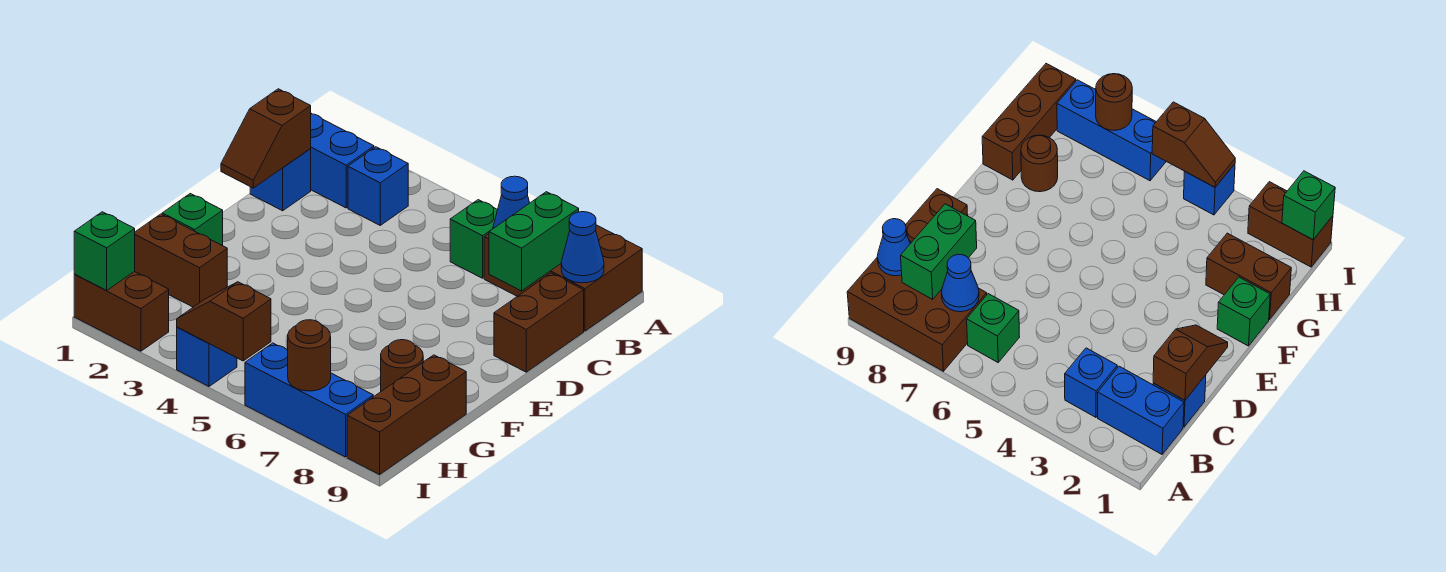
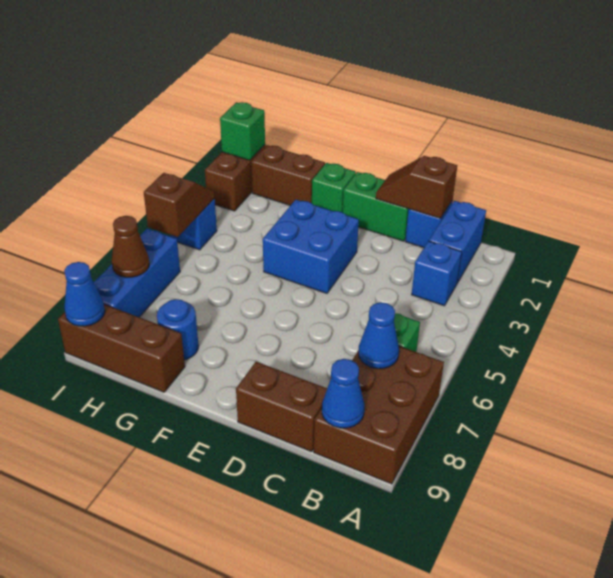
green brick B8:C8 level 2 -> green brick D1:E1 level 1
none -> blue brick E3:F4 level 1
brown brick G1:G2 level 1 -> brown brick G1:H1 level 1
brown round brick G8 level 1 -> blue round brick G8 level 1
brown round brick I7 level 2 -> brown cone I7 level 2
none -> blue cone I9 level 2

